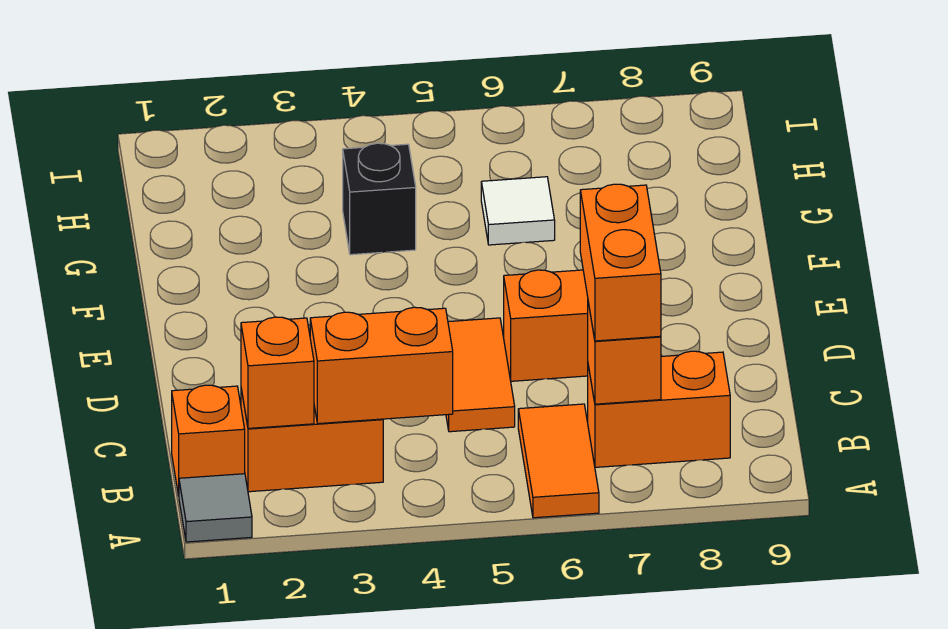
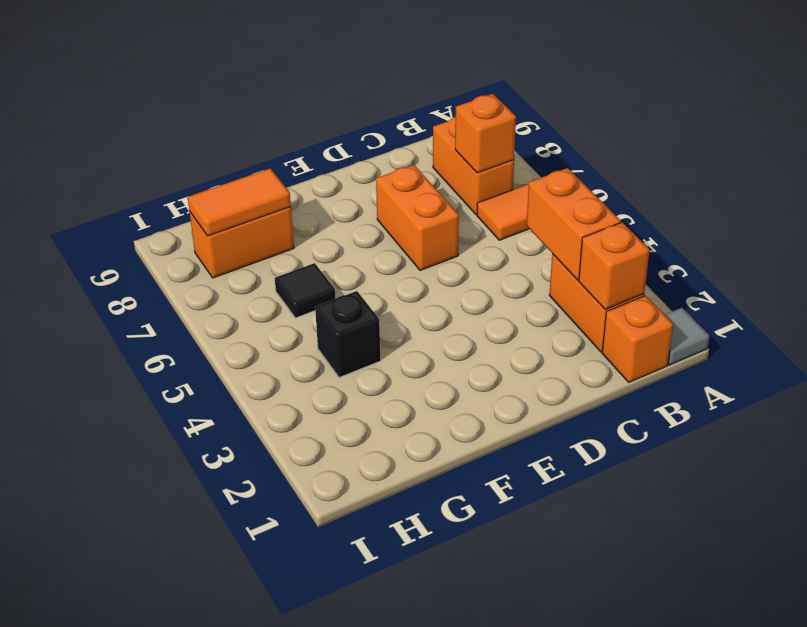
orange brick B7:C7 level 3 -> orange brick G8:H8 level 1
orange tile C5:D5 level 1 -> orange tile G8:H8 level 2
white tile G6 level 1 -> black tile G6 level 1

